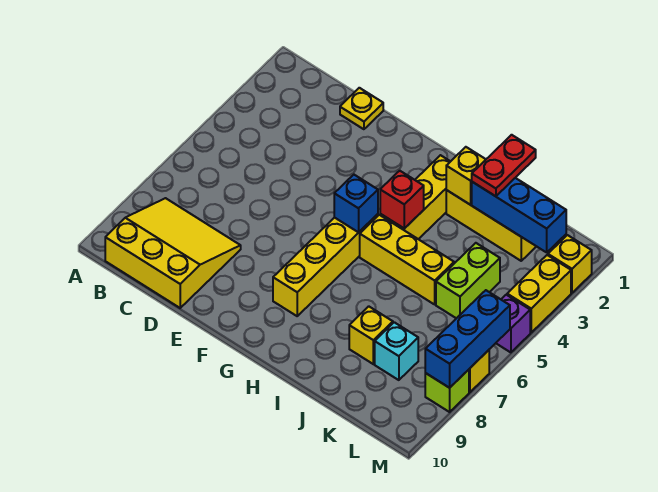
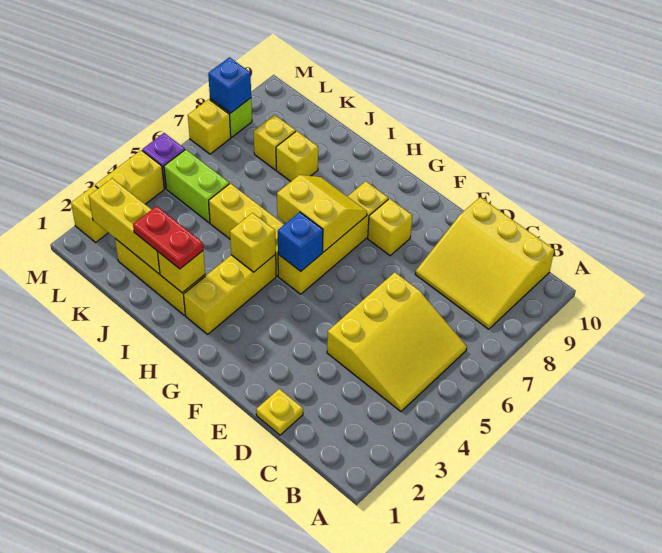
none -> yellow slope B4:D6 level 1 top D
none -> yellow brick F8 level 1
none -> yellow slope G6:H7 level 2 top 6
red brick H4 level 2 -> yellow brick H4 level 2
red plate J1:J2 level 3 -> red plate I2:J2 level 3
blue brick J2:L2 level 2 -> yellow brick J2:L2 level 2
lime brick K4:K5 level 1 -> lime brick K5:L5 level 1
cyan brick K8 level 1 -> yellow brick K8 level 1
blue brick M6:M8 level 2 -> blue brick M8 level 2

